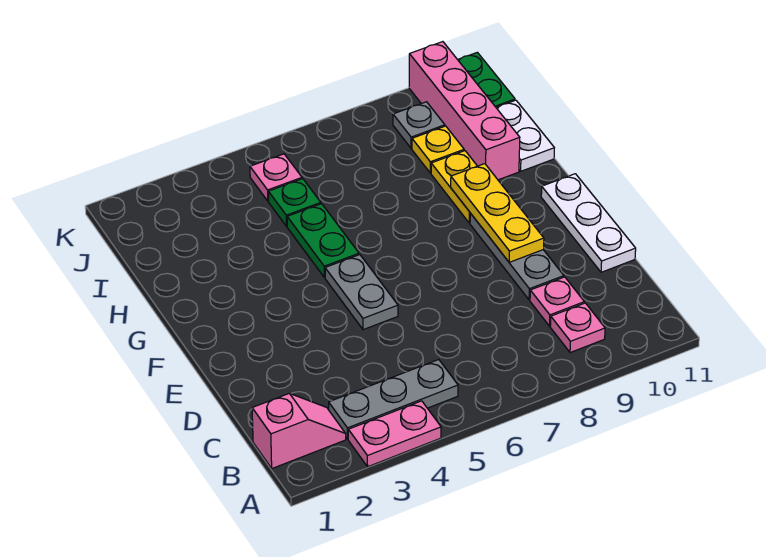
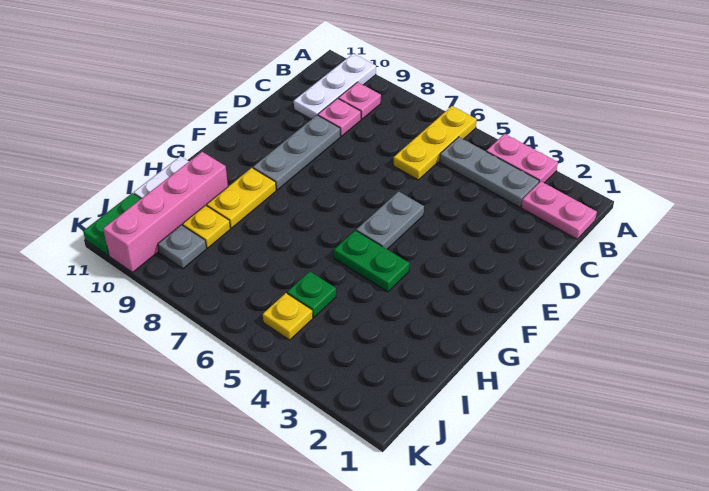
pink slope B1:B2 level 1 top 1 -> pink plate B1:B2 level 1
white plate D11:F11 level 1 -> white plate A10:C10 level 1
yellow plate E9:G9 level 2 -> yellow plate A6:C6 level 1
green plate G5:H5 level 1 -> green plate G4:G5 level 1
pink plate J5 level 1 -> yellow plate J5 level 1

